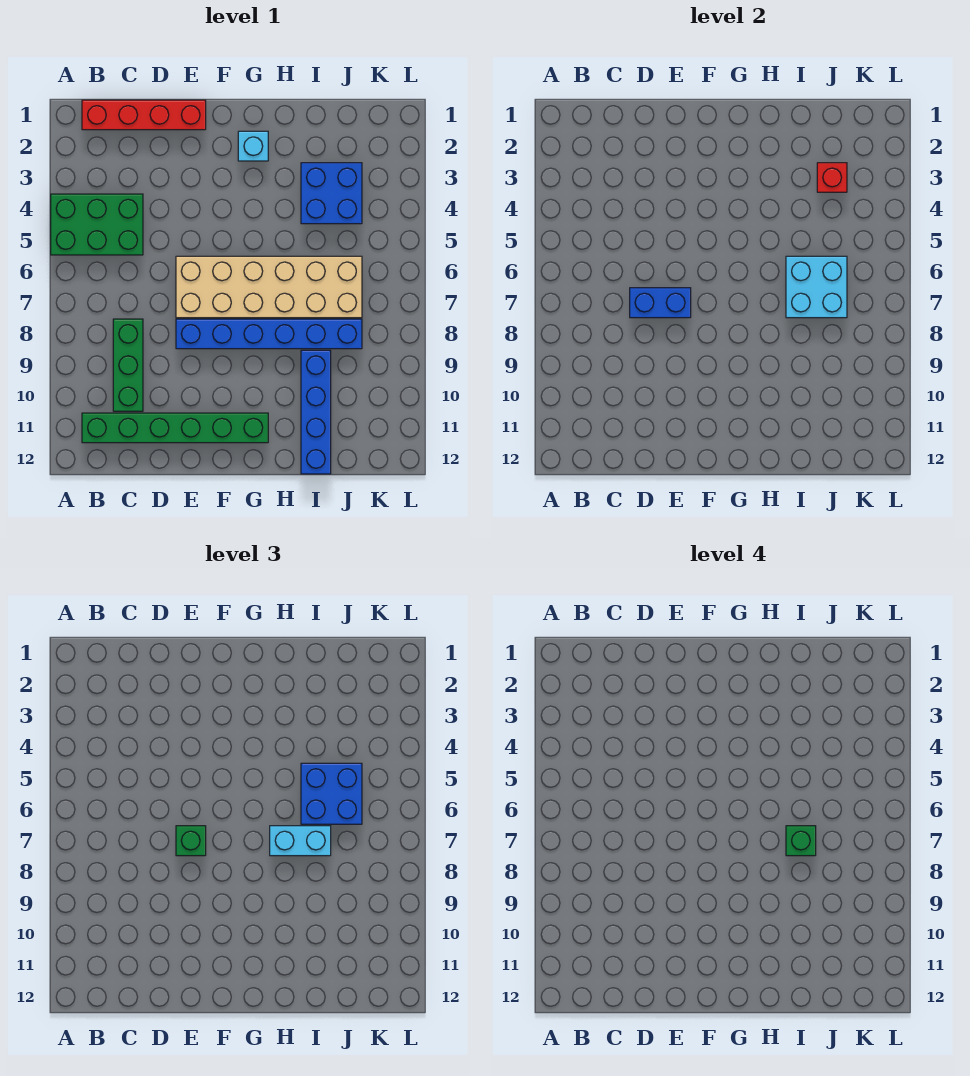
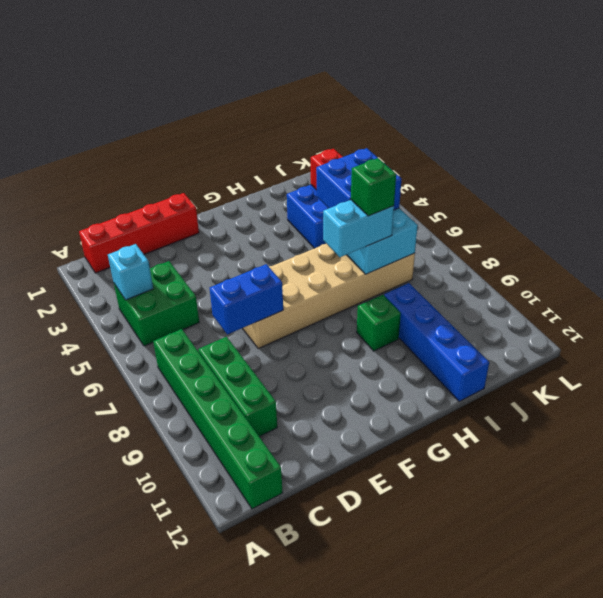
green brick A4:C5 level 1 -> green brick B4:C5 level 1
green brick B11:G11 level 1 -> green brick B7:B12 level 1
green brick E7 level 3 -> green brick H9 level 1
blue brick E8:J8 level 1 -> none
cyan brick G2 level 1 -> cyan brick B4 level 2

